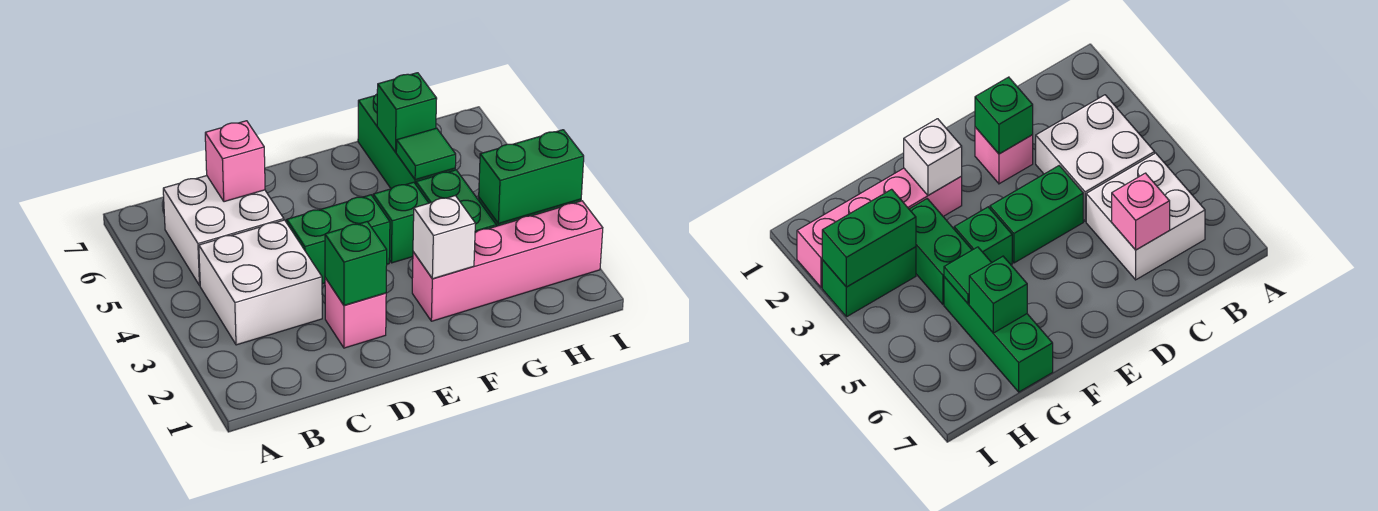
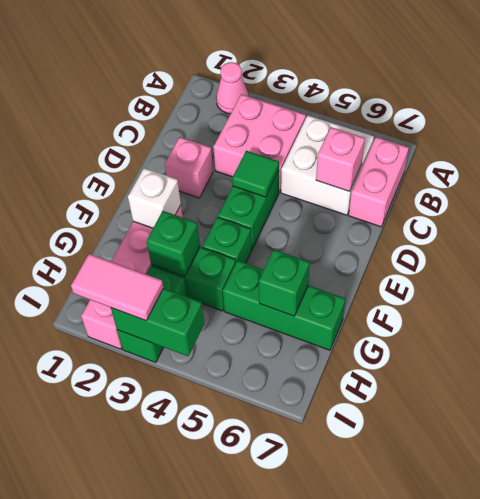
none -> pink cone A2 level 1
white brick B3:C4 level 1 -> pink brick B3:C4 level 1
none -> pink brick B7:C7 level 1
green brick D2 level 2 -> green brick G3 level 2
green tile G5 level 2 -> green tile D4 level 2
green brick H3:I3 level 2 -> green brick I3:I4 level 2
none -> pink tile I2:I3 level 3

